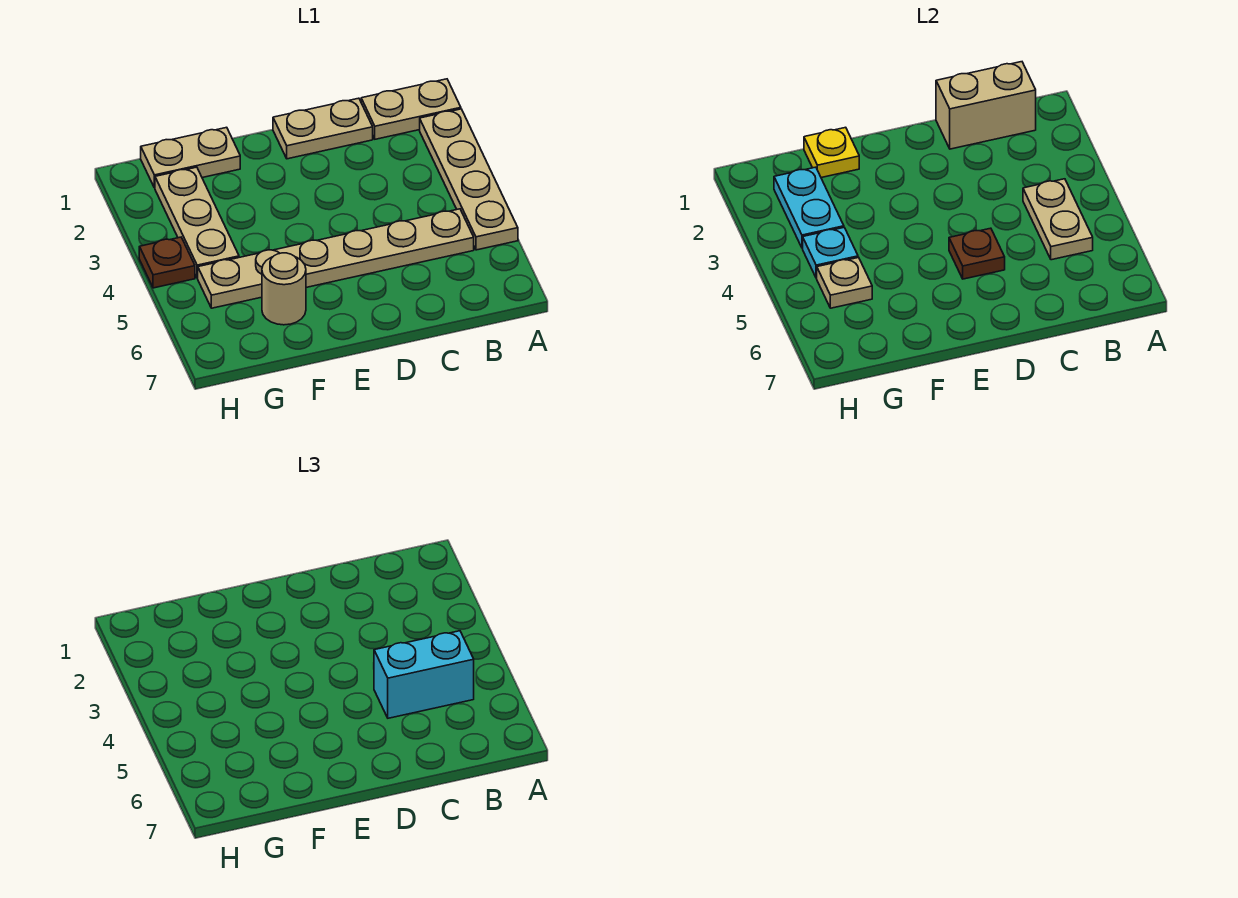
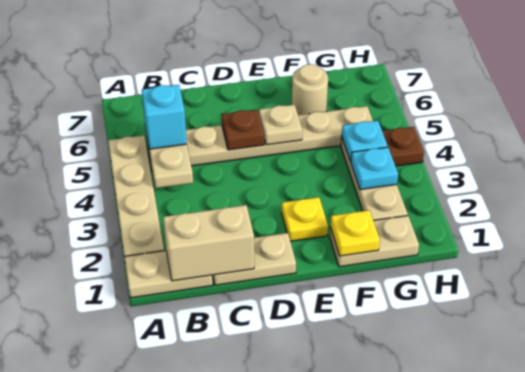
cyan brick B5:C5 level 3 -> cyan brick B5 level 3
none -> yellow plate E2 level 1
cyan plate G2:G3 level 2 -> cyan plate G3 level 2
tan plate G5 level 2 -> tan plate E5 level 2

